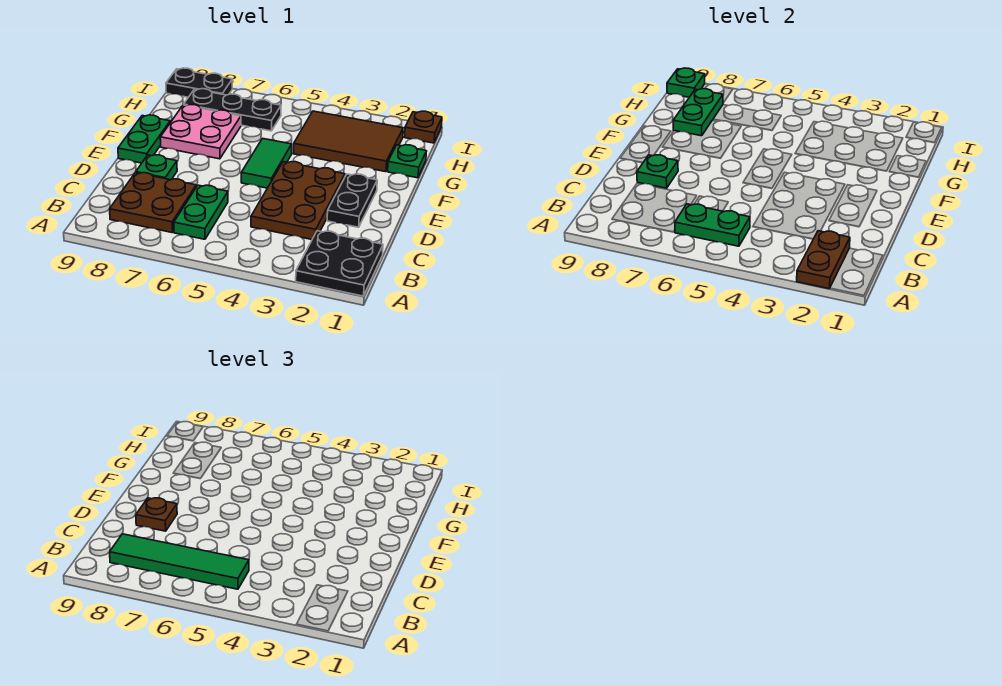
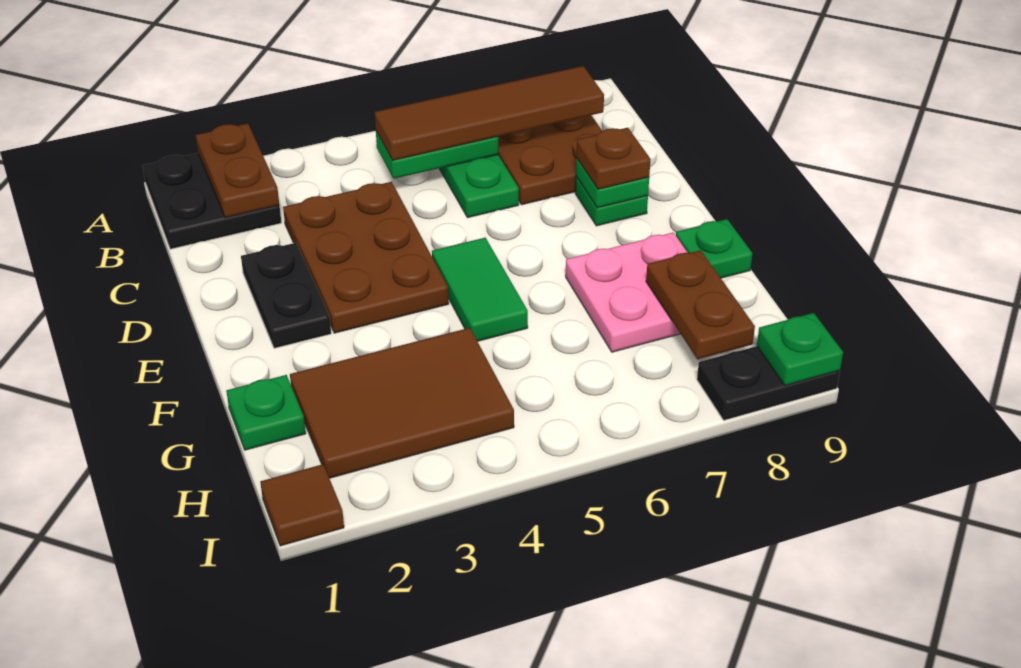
green tile B5:B8 level 3 -> brown tile B5:B8 level 3
green plate E9:F9 level 1 -> green plate F9 level 1
green plate G8:H8 level 2 -> brown plate G8:H8 level 2
black plate H6:H8 level 1 -> none
brown plate I1 level 1 -> brown tile I1 level 1

